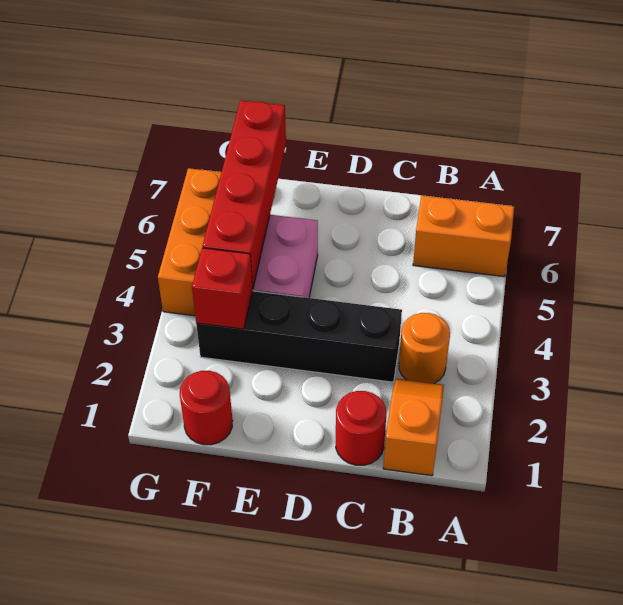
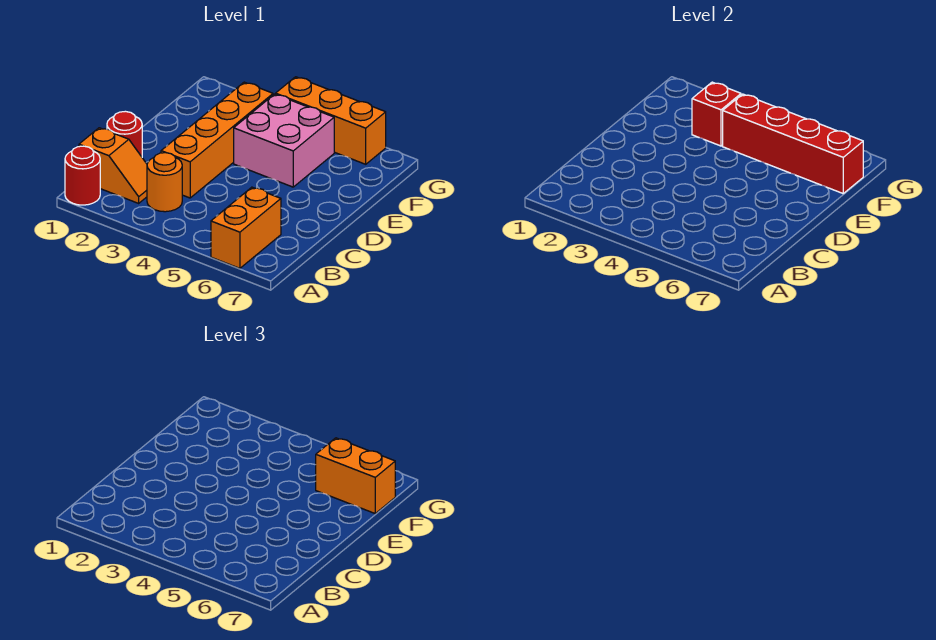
black brick C3:F3 level 1 -> orange brick C3:F3 level 1
red round brick F1 level 1 -> red round brick A1 level 1
none -> orange brick F6:F7 level 3

